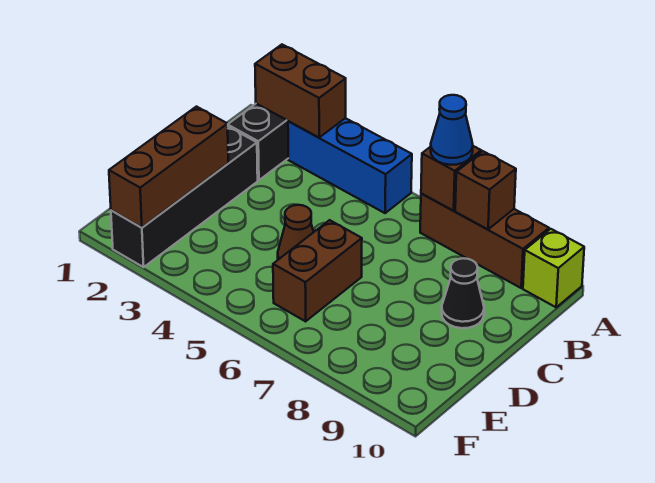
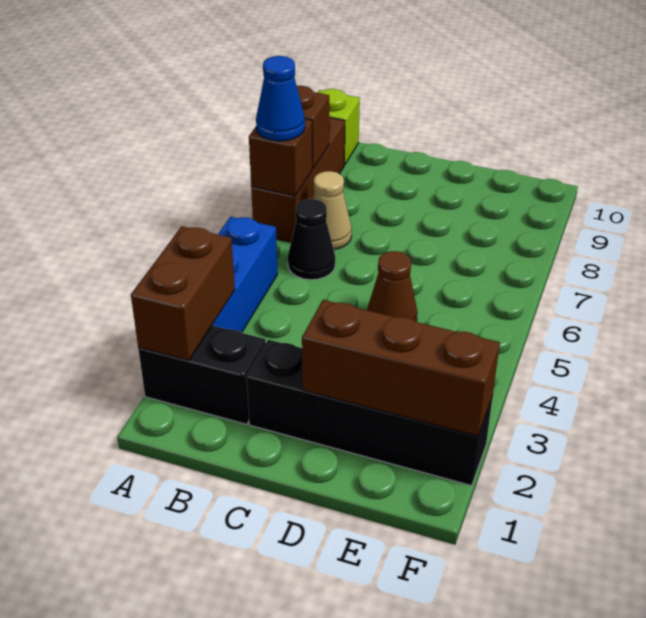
none -> tan cone B7 level 1
black cone C9 level 1 -> black cone B6 level 1
brown brick D6:E6 level 1 -> none

